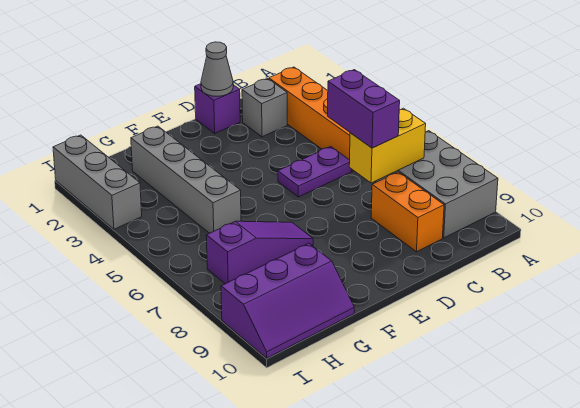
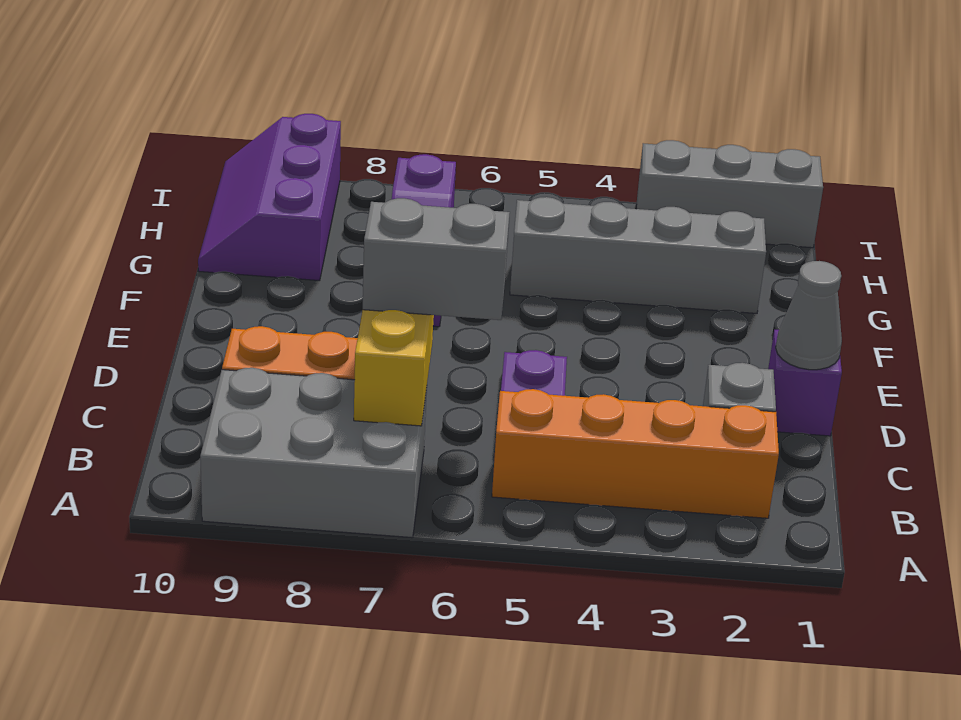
purple brick C6:C7 level 3 -> grey brick C6:C7 level 3

